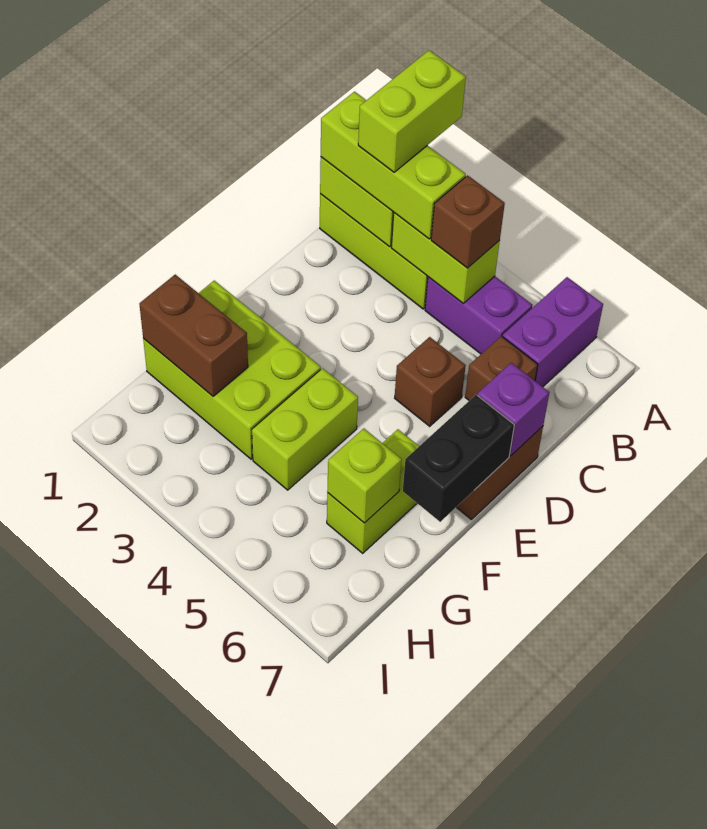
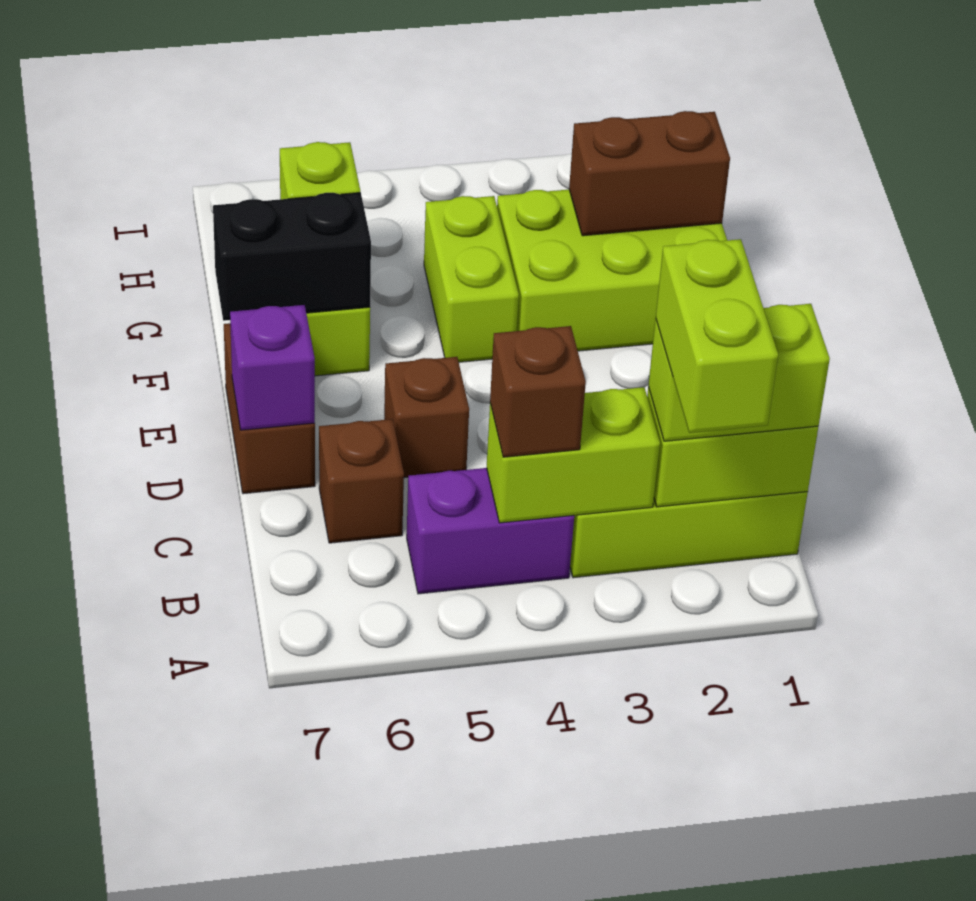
purple brick A6:B6 level 1 -> none
lime brick B1:B3 level 3 -> lime brick B1:B2 level 3
black brick E7:F7 level 2 -> black brick F6:F7 level 2

